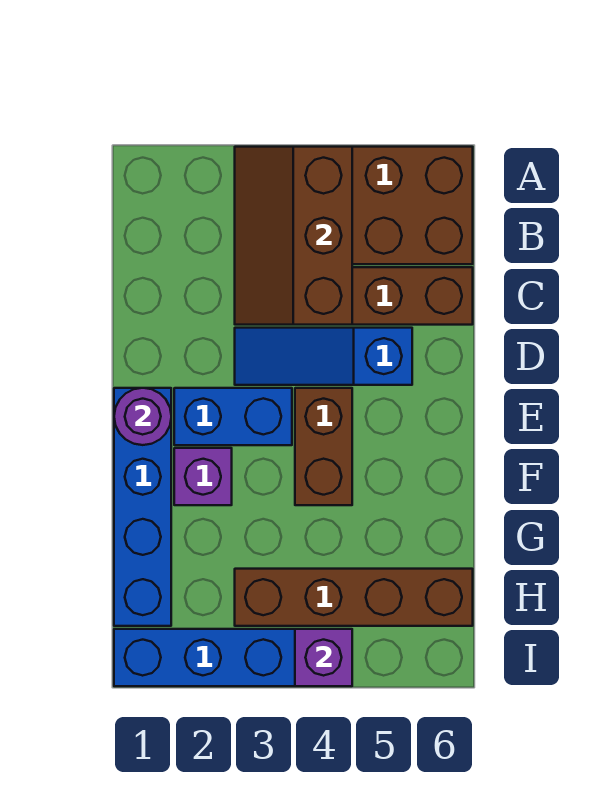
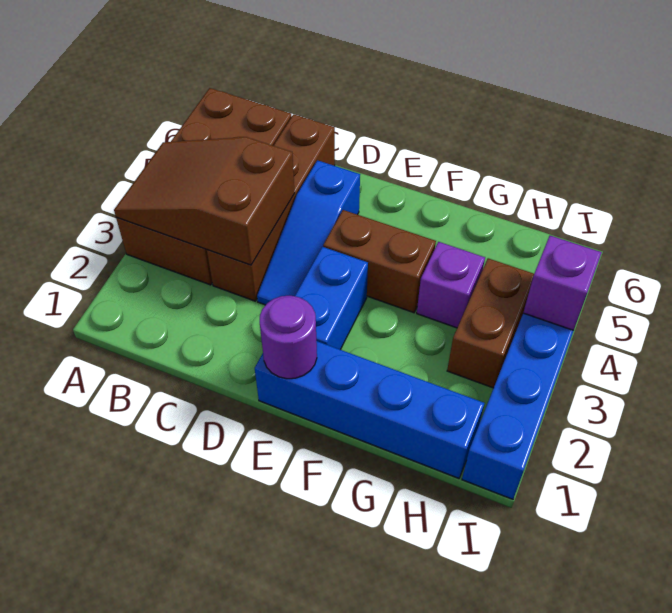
brown slope A3:C4 level 2 top 4 -> brown slope A3:C4 level 2 top C
purple brick F2 level 1 -> purple brick G4 level 1
brown brick H3:H6 level 1 -> brown brick H3:H4 level 1

